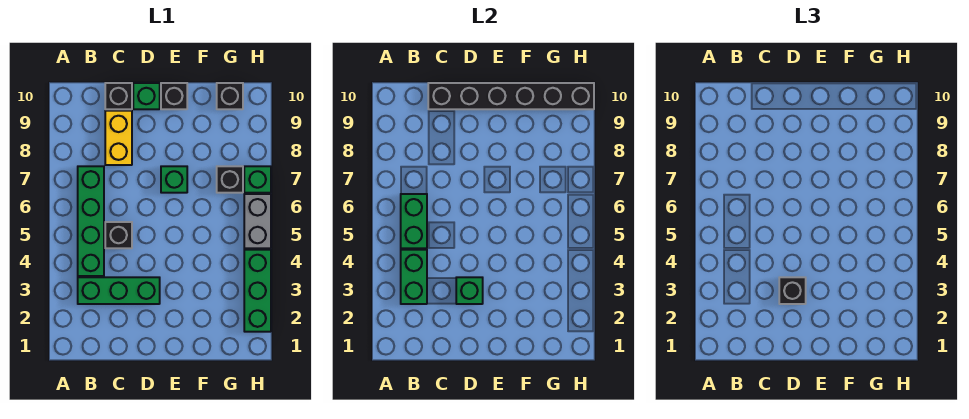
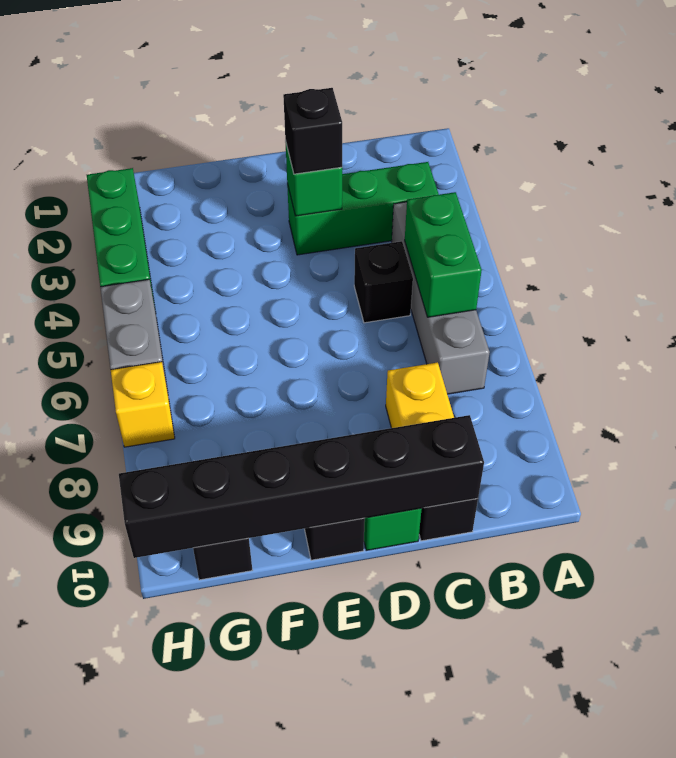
green brick B3:B4 level 2 -> none
green brick B4:B7 level 1 -> grey brick B4:B7 level 1
green brick E7 level 1 -> none
black brick G7 level 1 -> none
green brick H7 level 1 -> yellow brick H7 level 1

